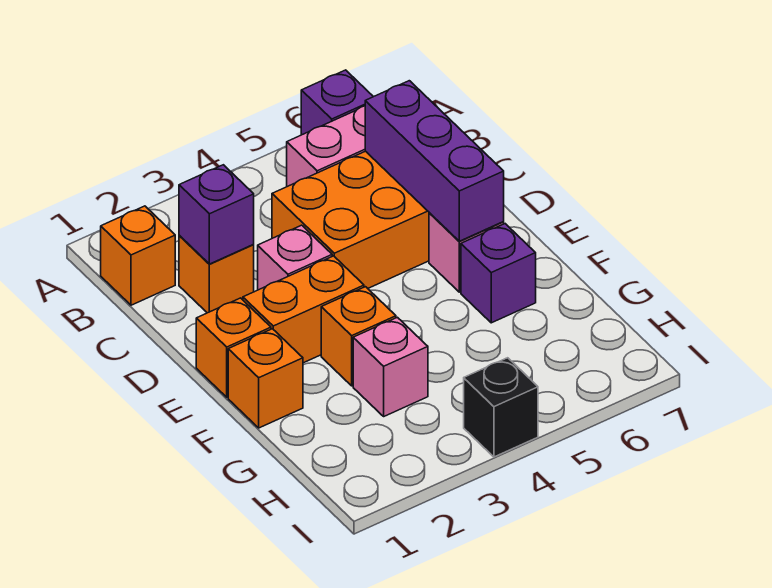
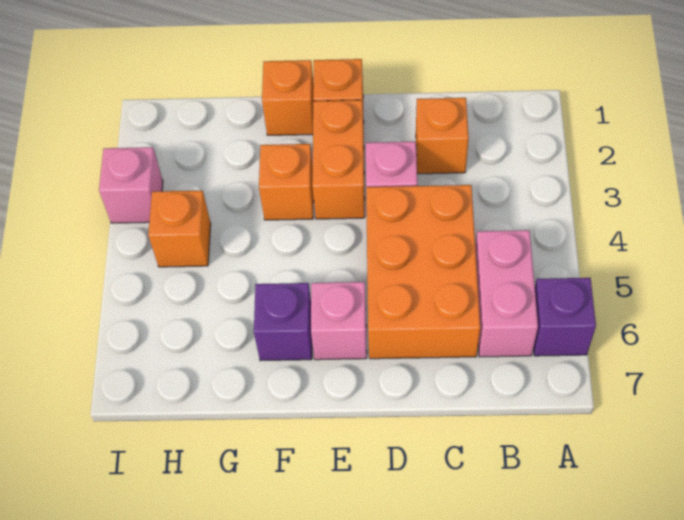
orange brick B1 level 1 -> orange brick H4 level 1
purple brick C2 level 2 -> none
purple brick C6:E6 level 2 -> none
pink brick G3 level 1 -> pink brick I3 level 1
black brick I4 level 1 -> none

